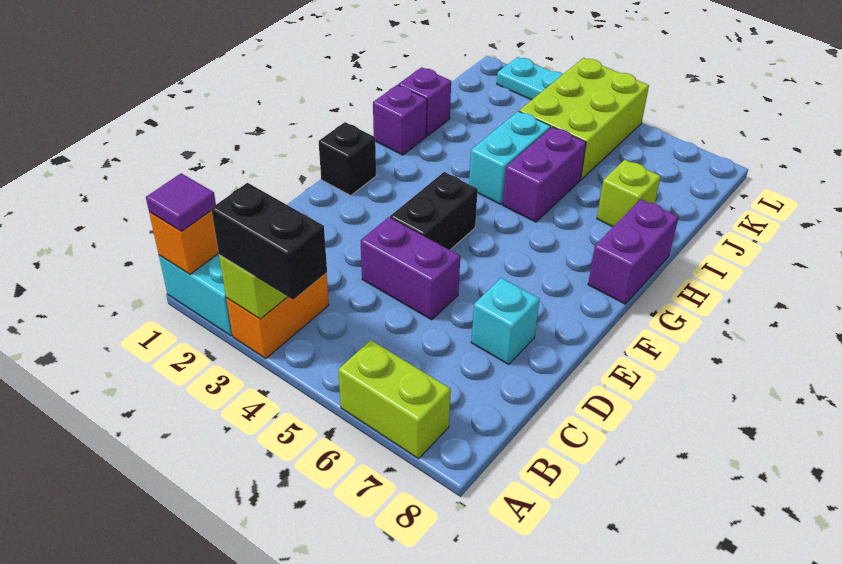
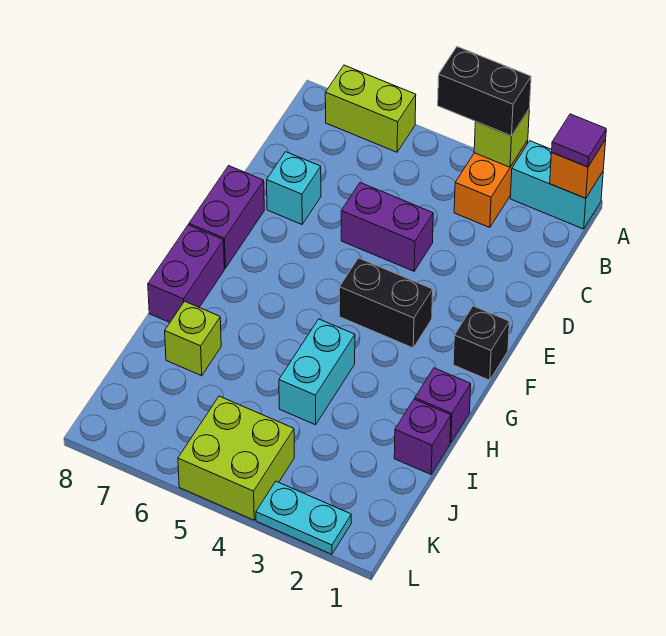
black brick E4:F4 level 1 -> black brick F3:F4 level 1
purple brick H5:I5 level 1 -> purple brick E8:F8 level 1
lime brick J4:L5 level 1 -> lime brick K4:L5 level 1

